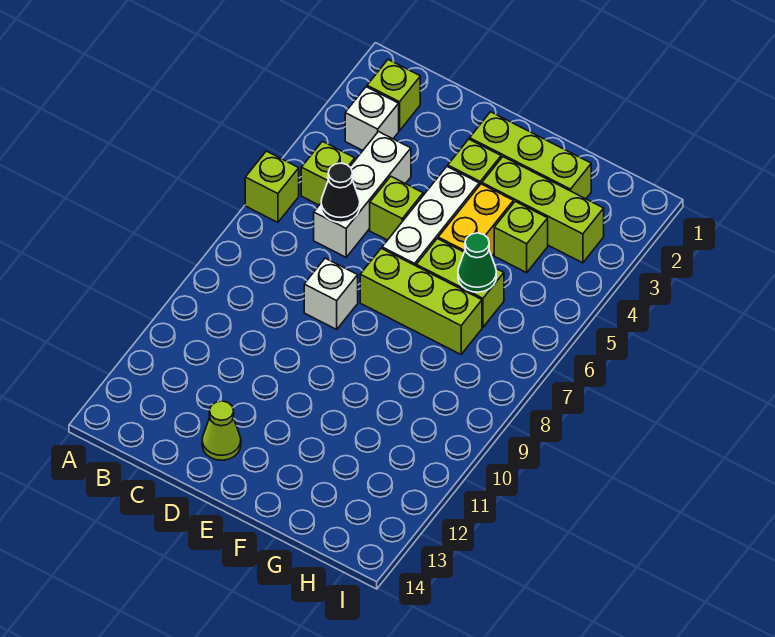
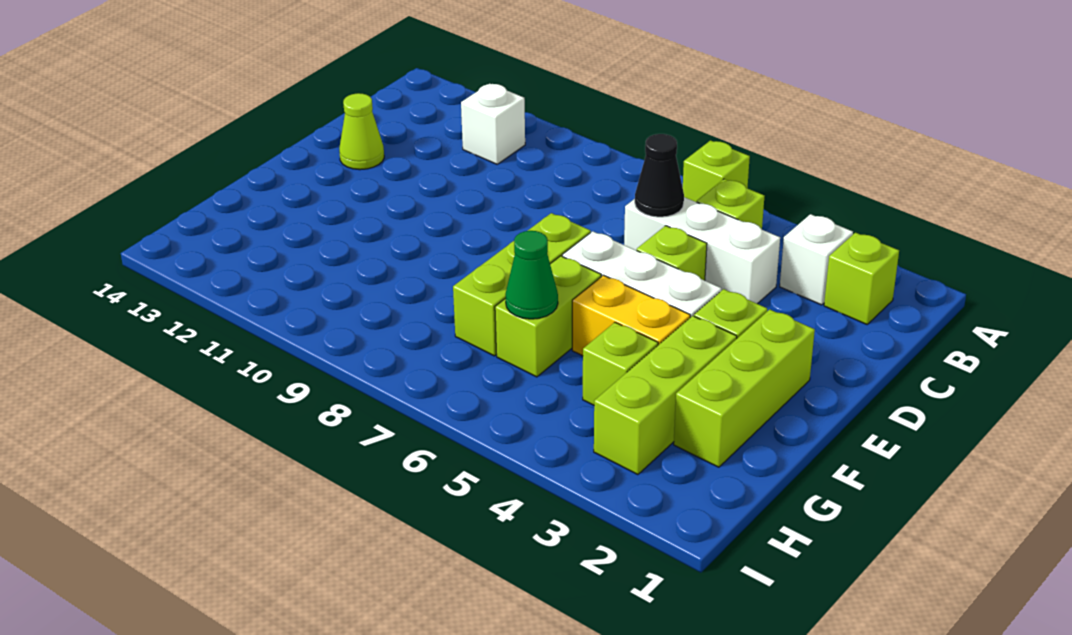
white brick D8 level 1 -> white brick B11 level 1

